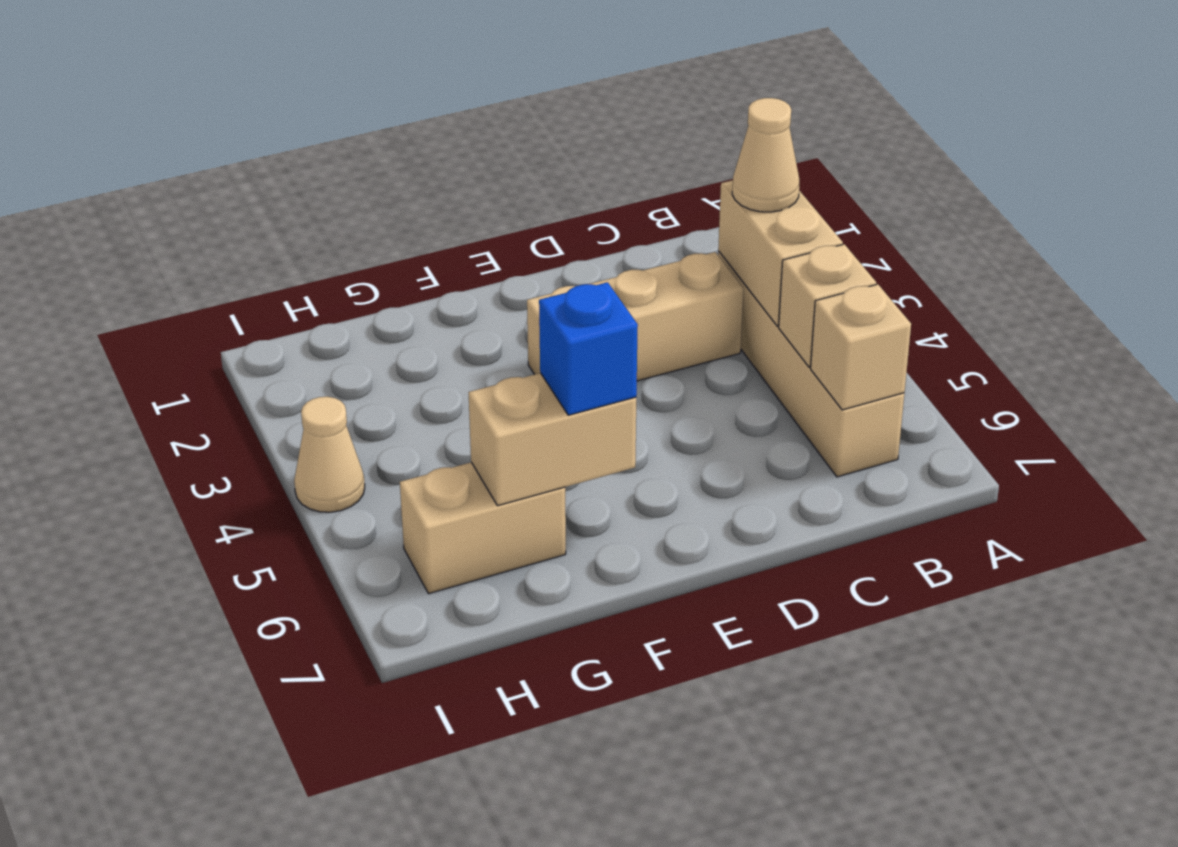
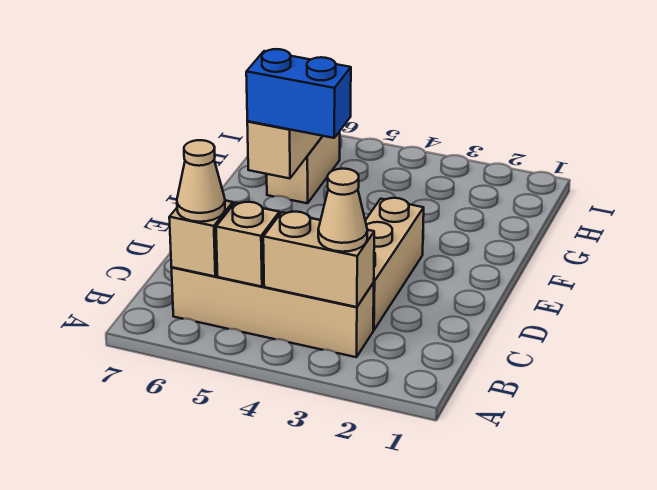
blue brick F6 level 3 -> blue brick F5:F6 level 3
tan cone I4 level 1 -> tan cone B6 level 3

